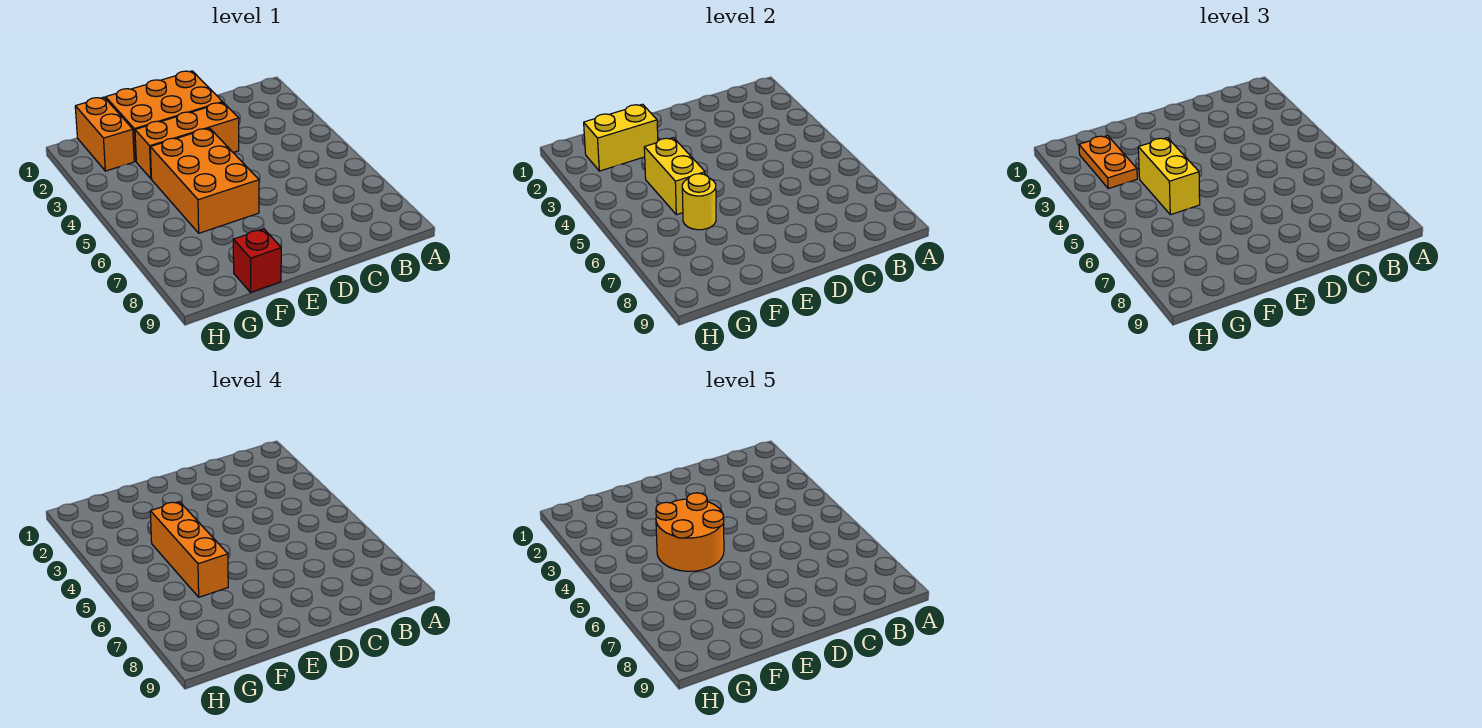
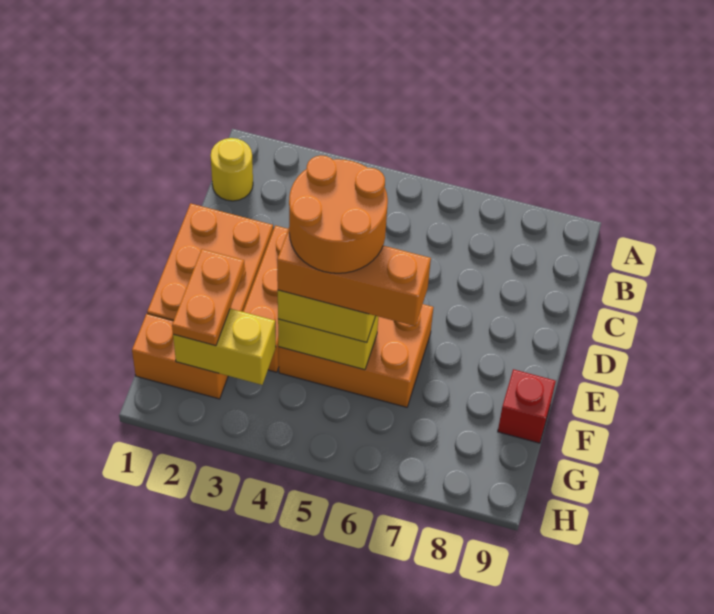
yellow brick F2:G2 level 2 -> yellow brick G2:G3 level 2
yellow round brick F6 level 2 -> yellow round brick B1 level 1
orange plate G2:G3 level 3 -> orange plate F2:G2 level 3

